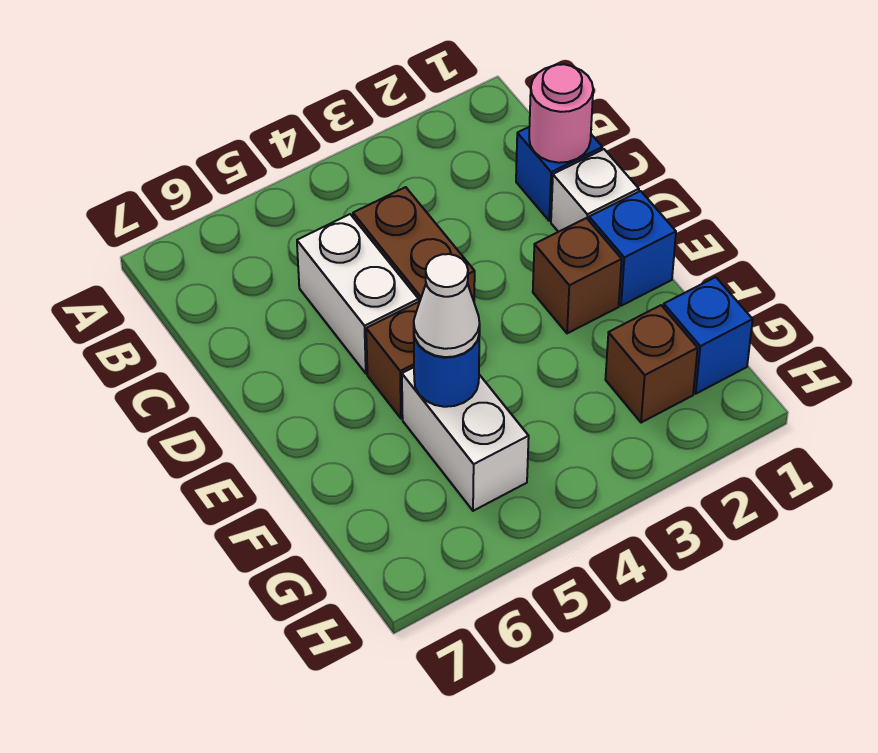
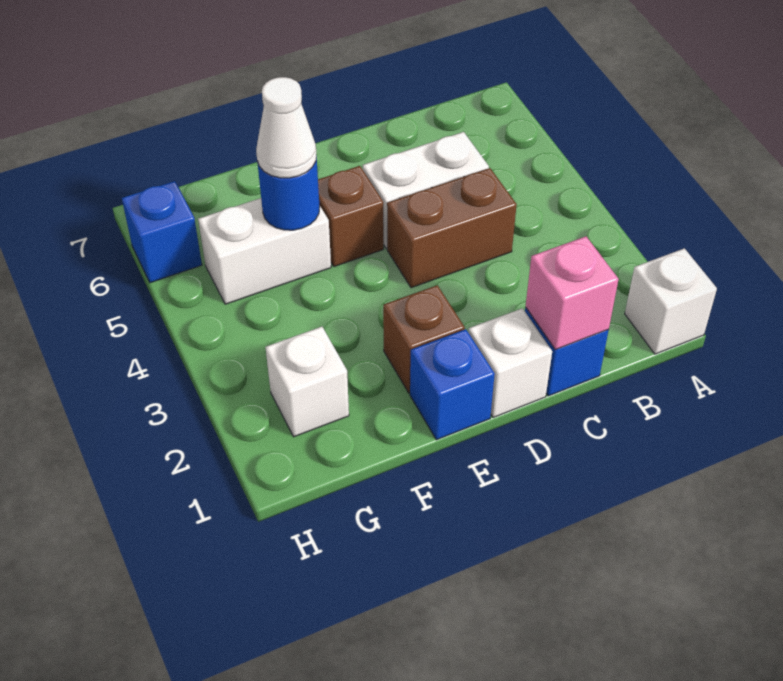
none -> white brick A1 level 1
pink round brick C1 level 2 -> pink brick C1 level 2
blue brick G1 level 1 -> blue brick H6 level 1
brown brick G2 level 1 -> white brick G2 level 1

